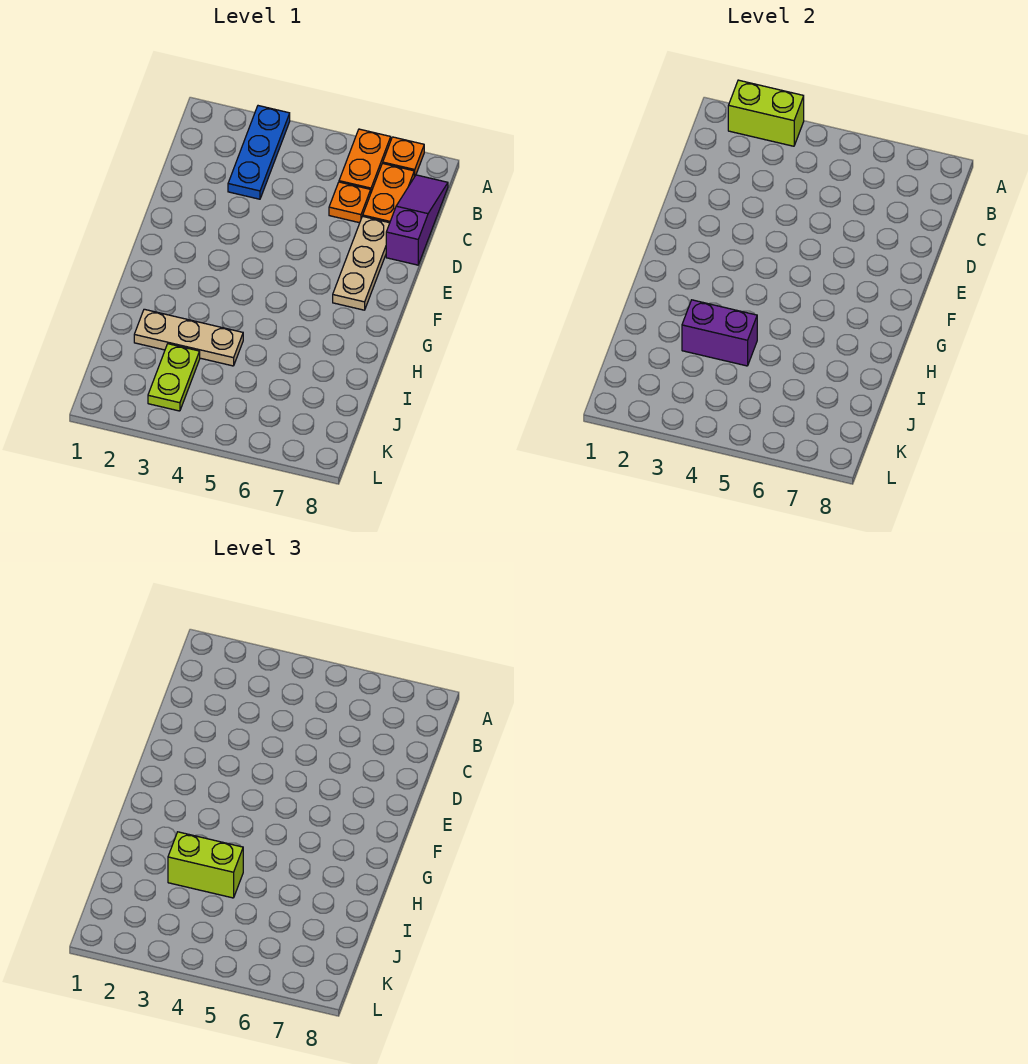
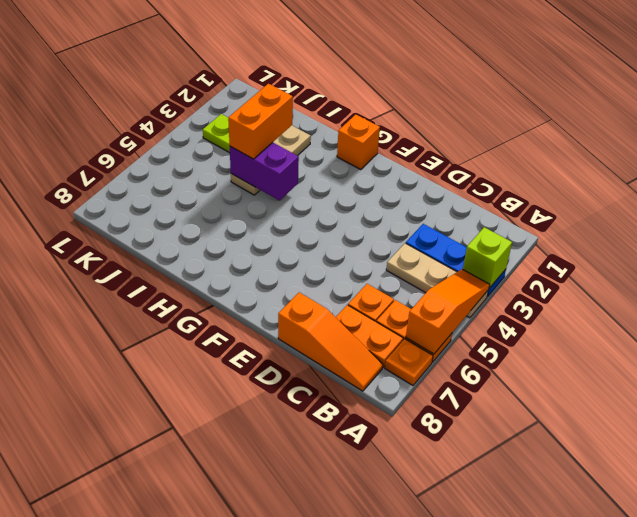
lime brick A2:A3 level 2 -> lime brick A3 level 2
none -> orange slope A4:A6 level 2 top 6
purple slope B8:D8 level 1 top D -> orange slope B8:D8 level 1 top D
tan plate D7:F7 level 1 -> tan plate A4:C4 level 1
none -> orange brick G1 level 1
purple brick I3:I4 level 2 -> purple brick H4:I4 level 2
lime brick I3:I4 level 3 -> orange brick I3:I4 level 3

